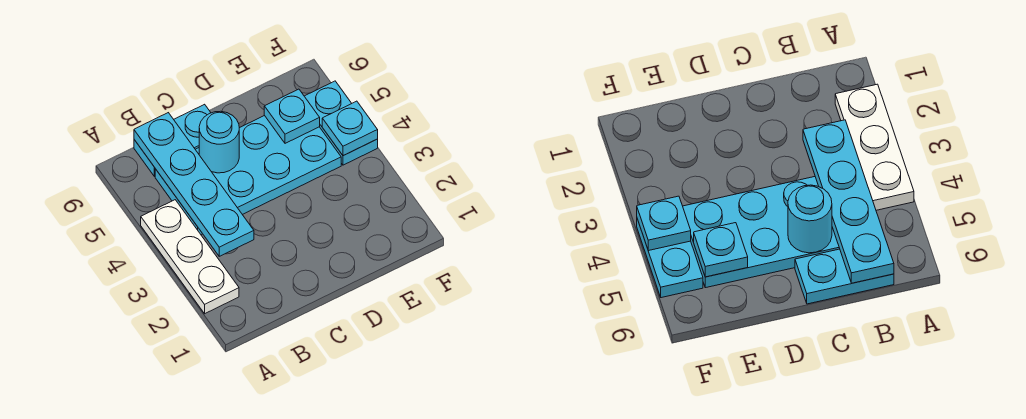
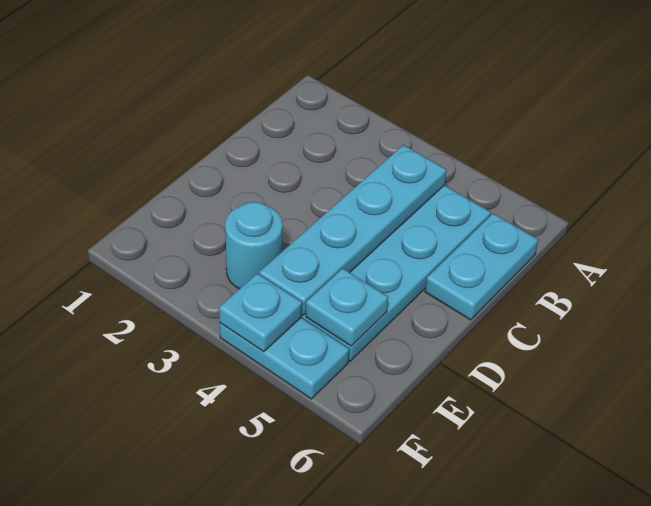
white plate A2:A4 level 1 -> none
cyan plate B3:B6 level 2 -> cyan plate B4:E4 level 2
cyan round brick C5 level 2 -> cyan round brick E3 level 1

